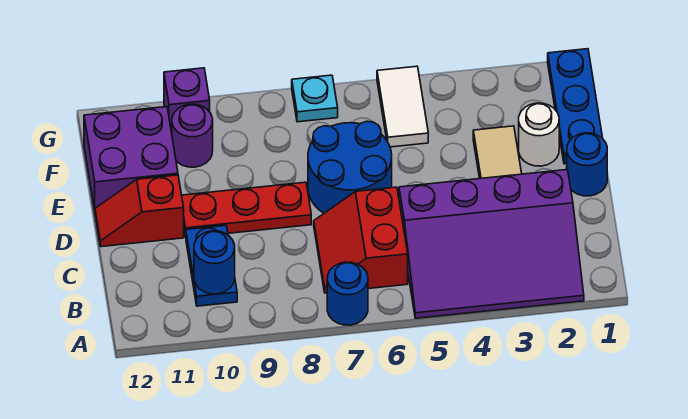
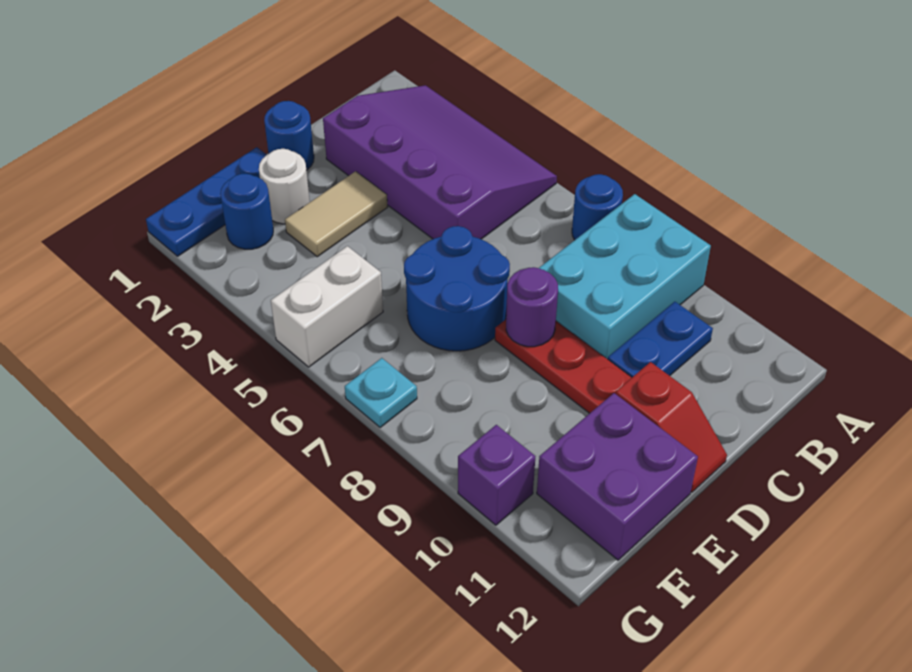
none -> cyan brick A8:C9 level 1
red slope B6:C7 level 1 top 6 -> none
blue round brick B10 level 2 -> blue round brick F2 level 1
white tile F5:G5 level 1 -> white brick F5:G5 level 1
purple round brick F10 level 1 -> purple round brick D8 level 2

